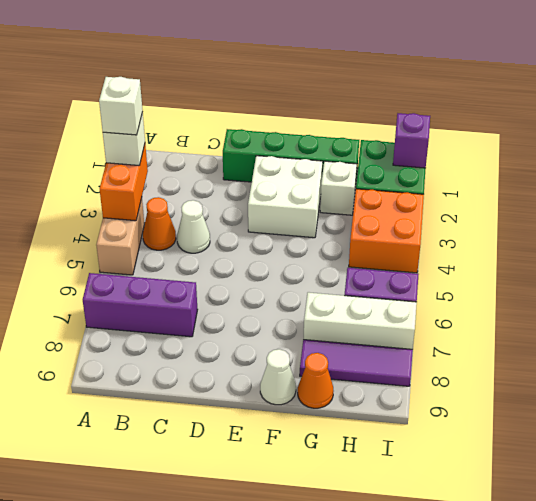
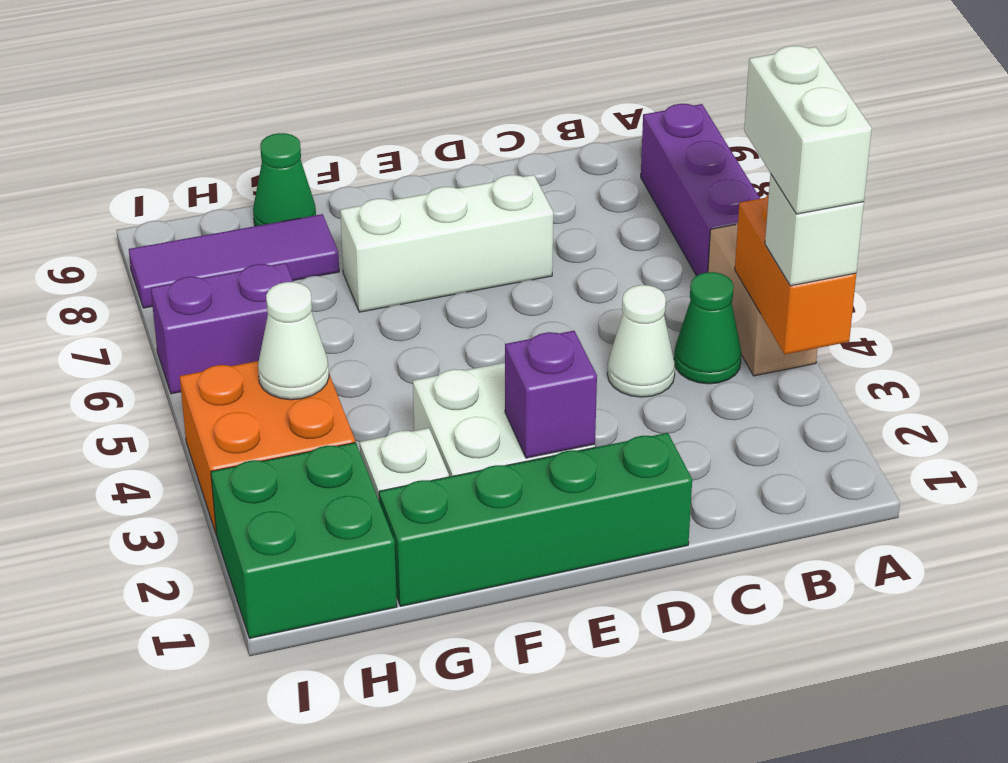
white brick A3 level 4 -> white brick A3:A4 level 4
purple brick A7:C7 level 1 -> purple brick A6:A8 level 1
orange cone B4 level 1 -> green cone B4 level 1
white cone F9 level 1 -> white cone H4 level 2
white brick G7:I7 level 1 -> white brick D7:F7 level 1
orange cone G9 level 1 -> green cone G9 level 1
purple brick I1 level 2 -> purple brick E2 level 2

